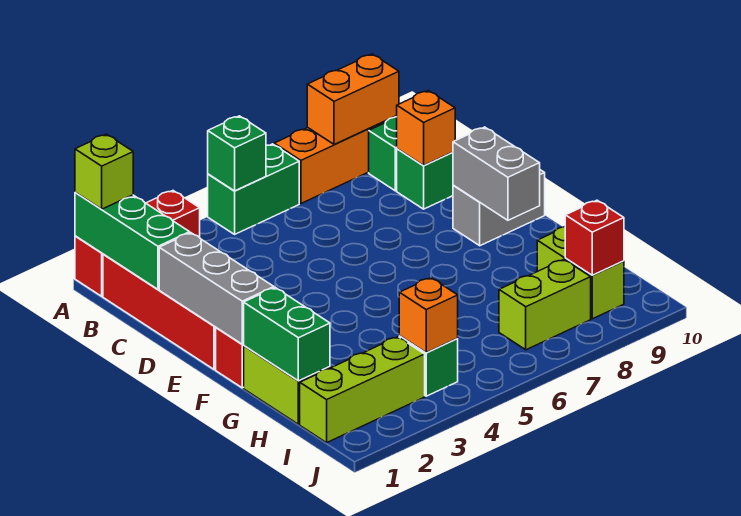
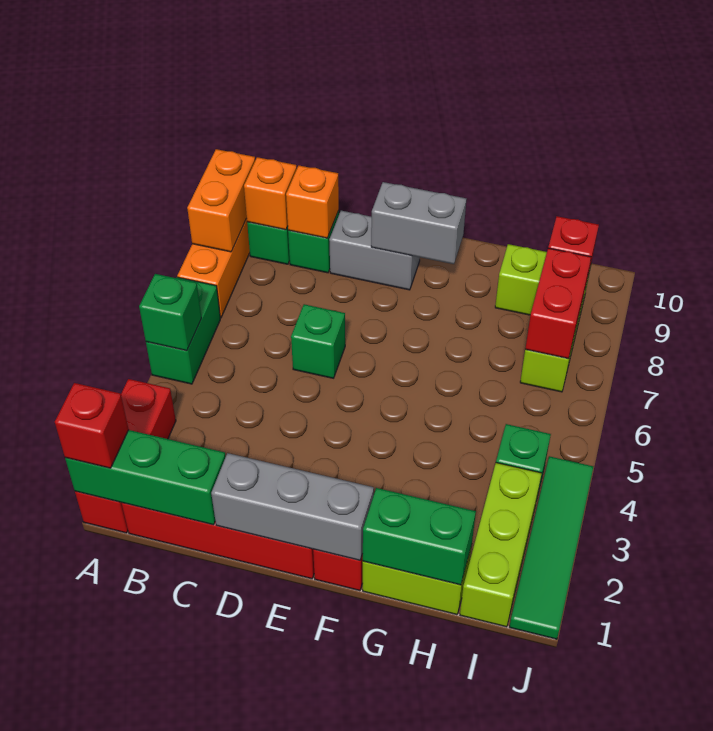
lime brick A1 level 3 -> red brick A1 level 3
none -> green brick D6 level 1
grey brick E9:E10 level 1 -> grey brick D9:E9 level 1
orange brick I4 level 2 -> orange brick B9 level 2
none -> red brick I7:I8 level 2
none -> green tile J1:J4 level 1

